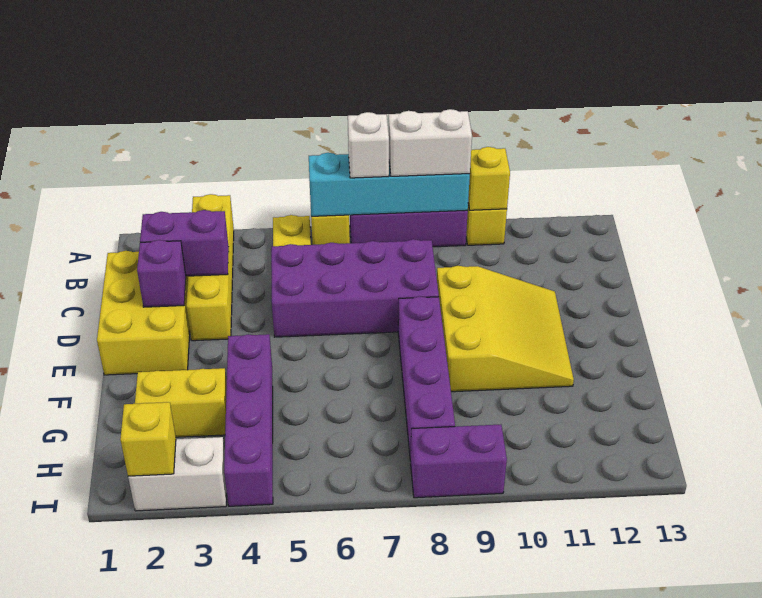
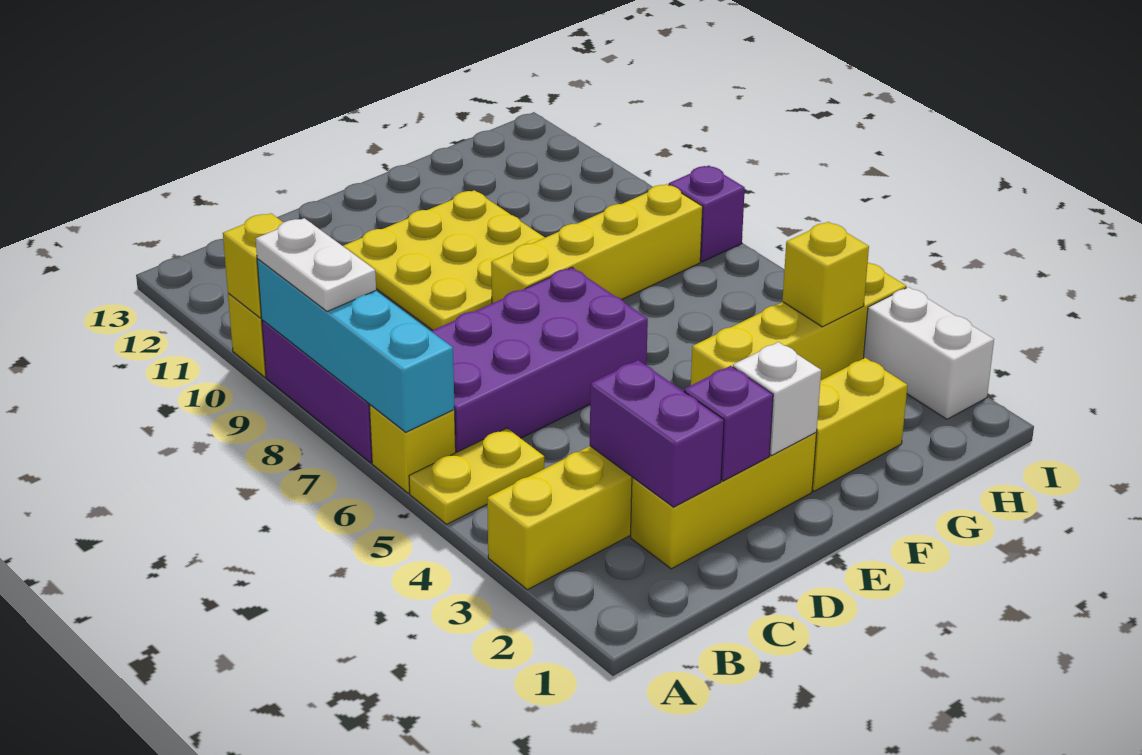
white brick A7 level 3 -> white brick E2 level 2
white brick A8:A9 level 3 -> white plate A8:A9 level 3
yellow brick C1:E2 level 1 -> yellow brick C2:E2 level 1
purple brick C5:D8 level 1 -> purple brick B6:E7 level 1
yellow slope D9:F11 level 1 top 9 -> yellow plate D9:F11 level 1
purple brick E8:H8 level 1 -> yellow brick E8:H8 level 1
purple brick F4:I4 level 1 -> yellow brick F4:I4 level 1
yellow brick G2:G3 level 1 -> yellow brick F2:G2 level 1
yellow brick I2 level 2 -> yellow brick H4 level 2
purple brick I8:I9 level 1 -> purple brick I8 level 1

